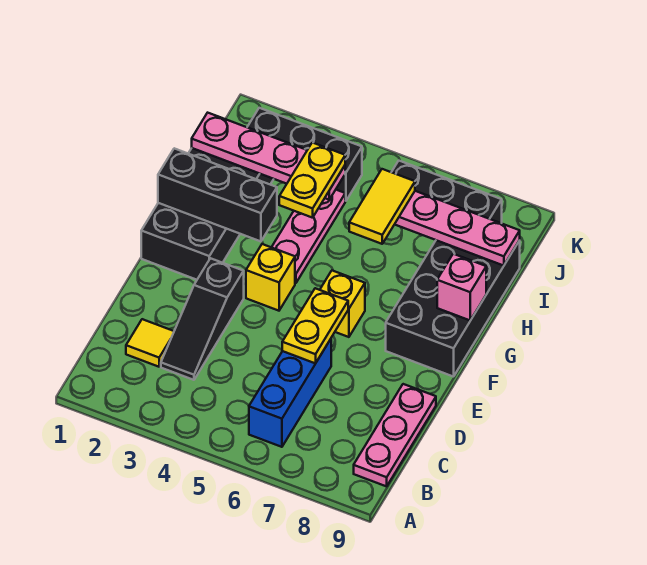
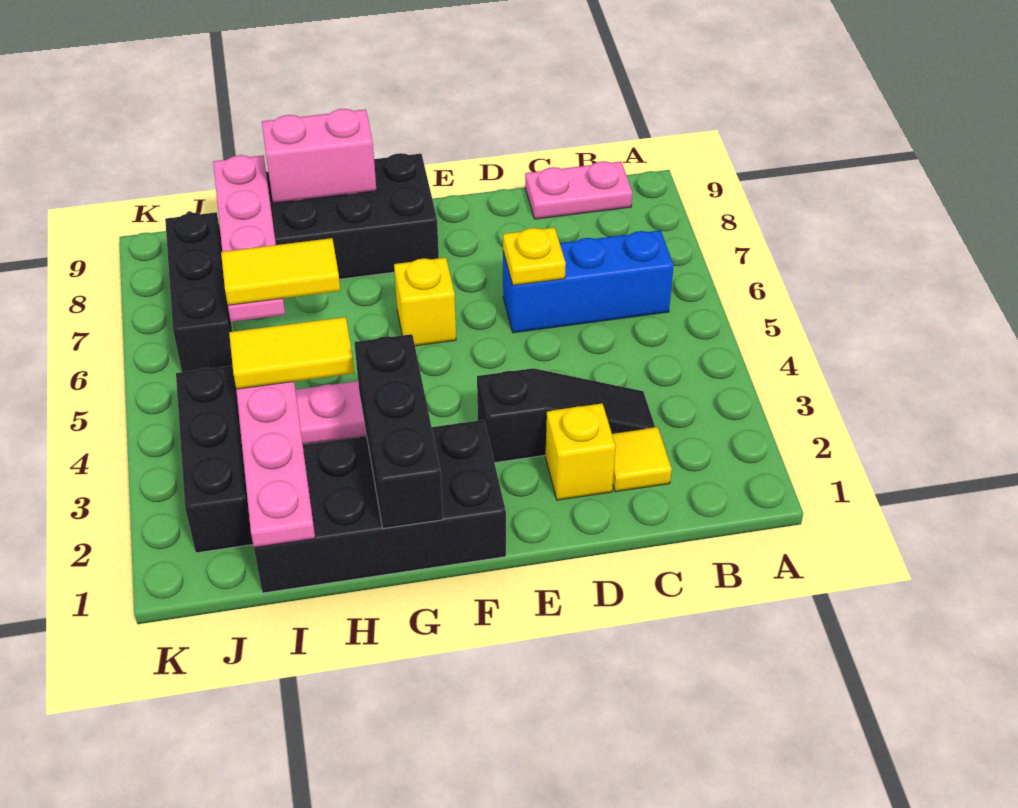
pink plate B9:D9 level 1 -> pink plate B9:C9 level 1
yellow plate D6:E6 level 2 -> yellow plate D6 level 2
yellow brick F4 level 1 -> yellow brick D2 level 1
pink brick G9 level 2 -> pink brick G9:H9 level 2
yellow plate H4:I4 level 3 -> yellow tile H4:I4 level 3

